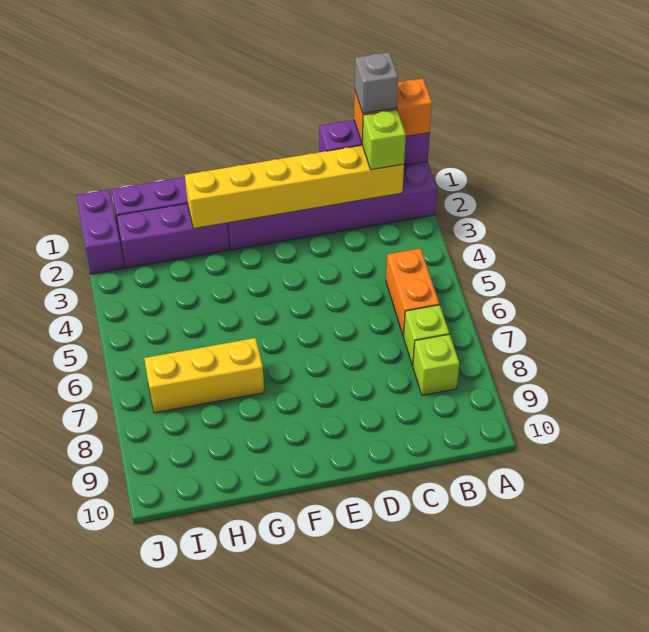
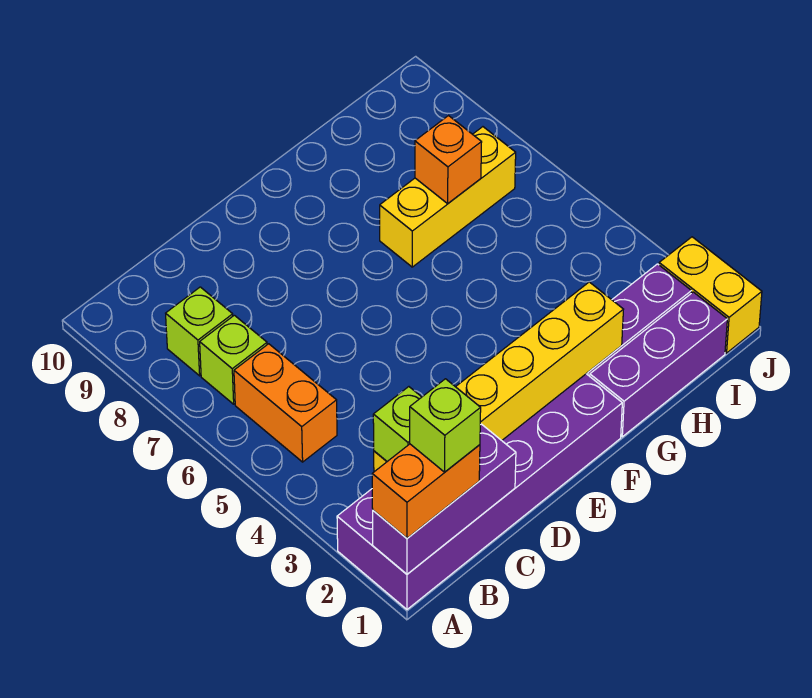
grey brick B1 level 4 -> lime brick B1 level 4
none -> orange brick H7 level 2
purple brick J1:J2 level 1 -> yellow brick J1:J2 level 1

